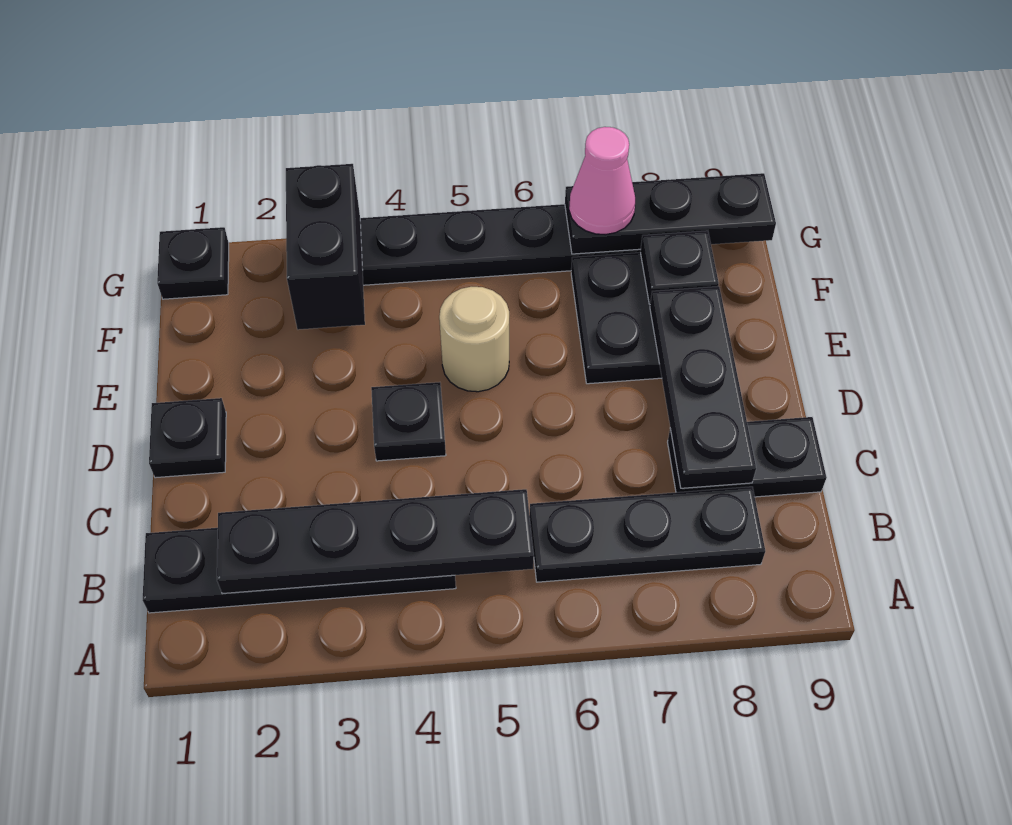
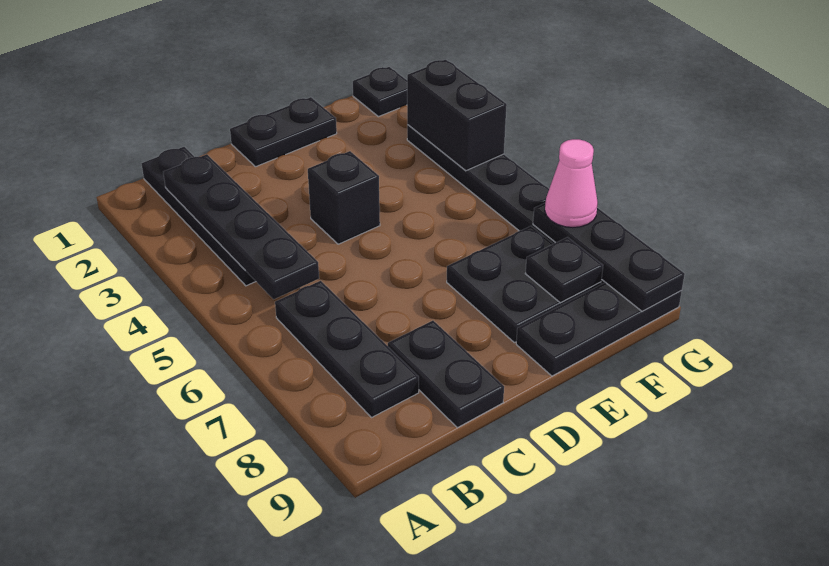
black plate C8:E8 level 2 -> black plate E9:G9 level 1
black plate D1 level 1 -> black plate D1:E1 level 1
black plate D4 level 1 -> black brick D4 level 1
tan round brick E5 level 1 -> none
black brick F3:G3 level 2 -> black brick G3:G4 level 2

